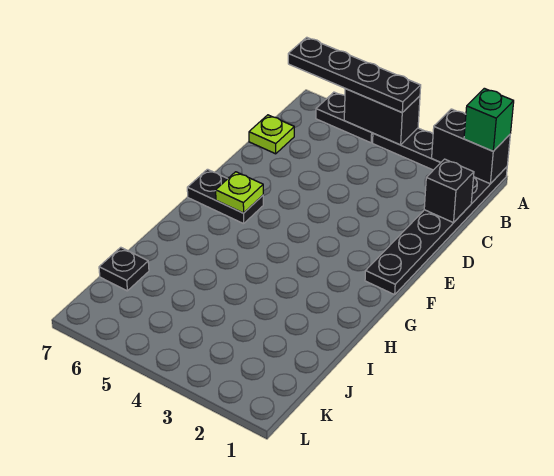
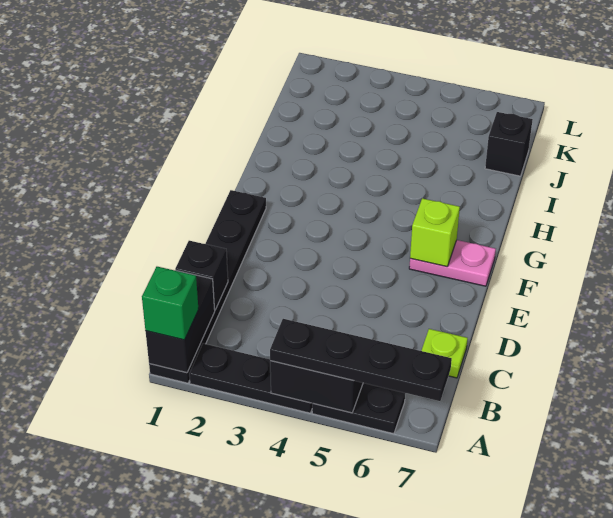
black brick A1:A2 level 2 -> black brick A1:B1 level 2
black plate F6:F7 level 1 -> pink plate F6:F7 level 1
lime plate F6 level 2 -> lime brick F6 level 2
black plate J7 level 1 -> black brick J7 level 1

